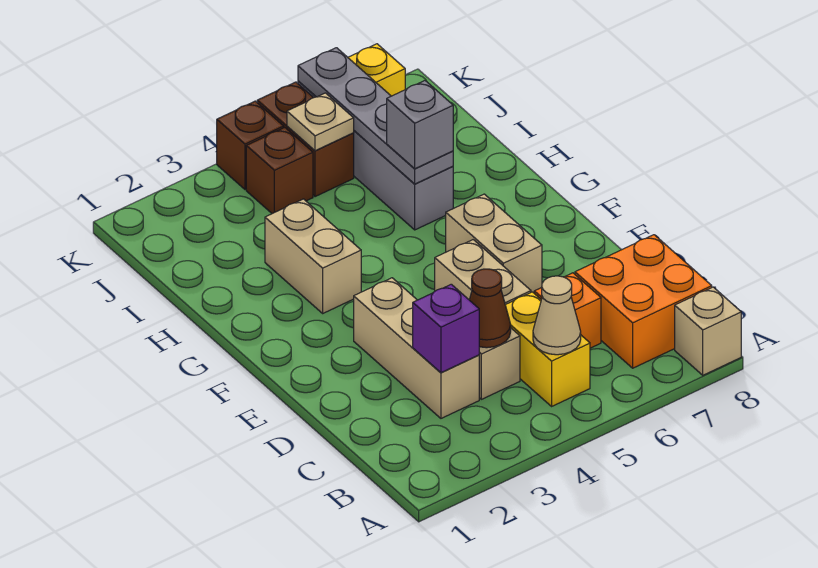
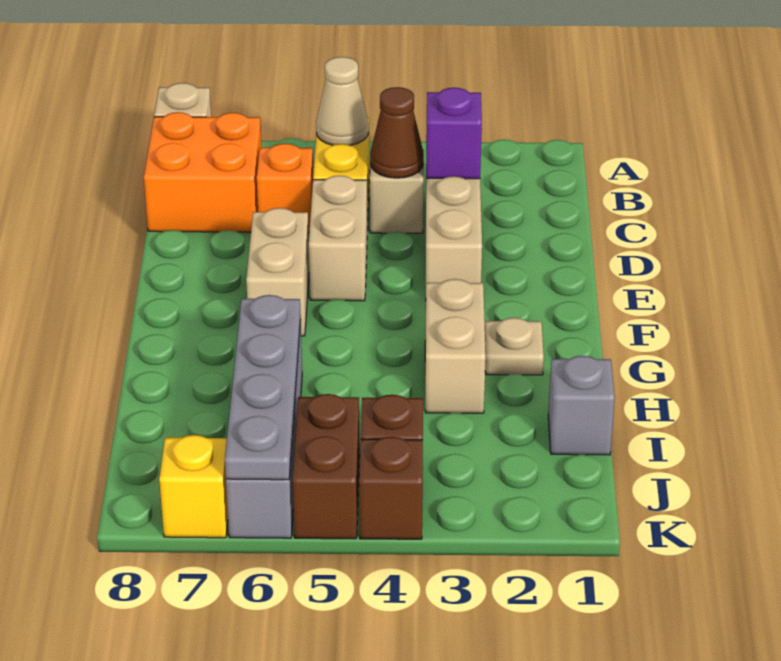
grey brick H6 level 3 -> grey brick I1 level 1
tan plate J5 level 2 -> tan plate G2 level 1

